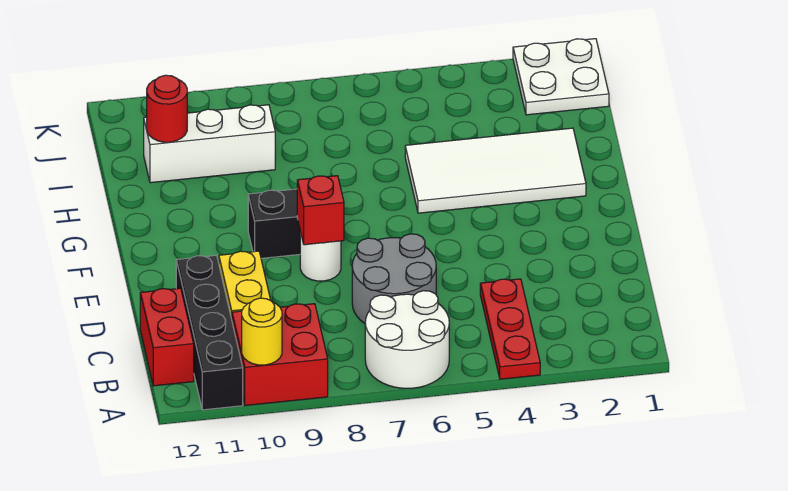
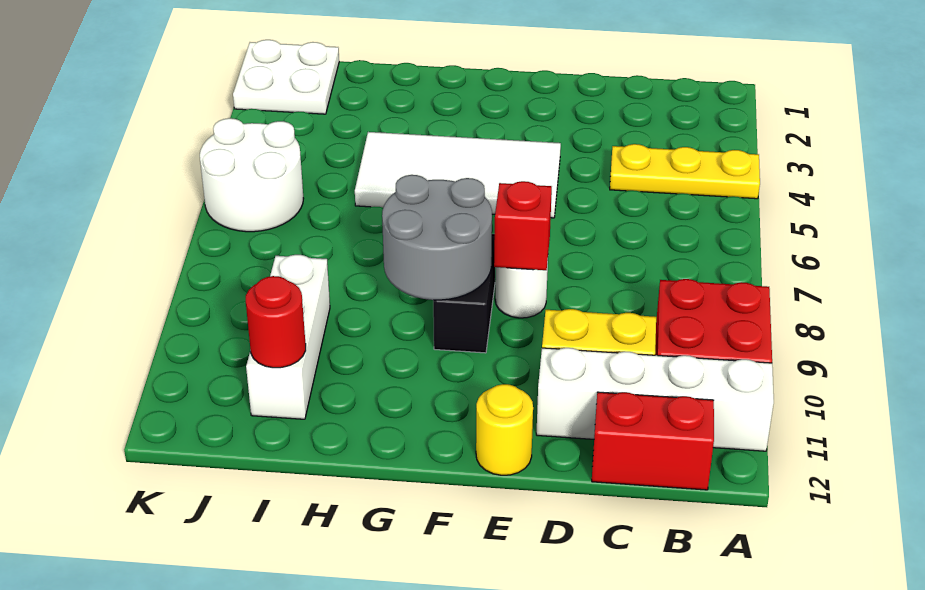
red plate A4:C4 level 1 -> yellow plate A4:C4 level 1
white round brick A6:B7 level 1 -> white round brick J5:K6 level 1
yellow round brick A10 level 2 -> yellow round brick E12 level 1
black brick A11:D11 level 1 -> white brick A11:D11 level 1
grey round brick C6:D7 level 1 -> grey round brick F8:G9 level 2
white tile G2:H5 level 1 -> white tile E4:H5 level 1

